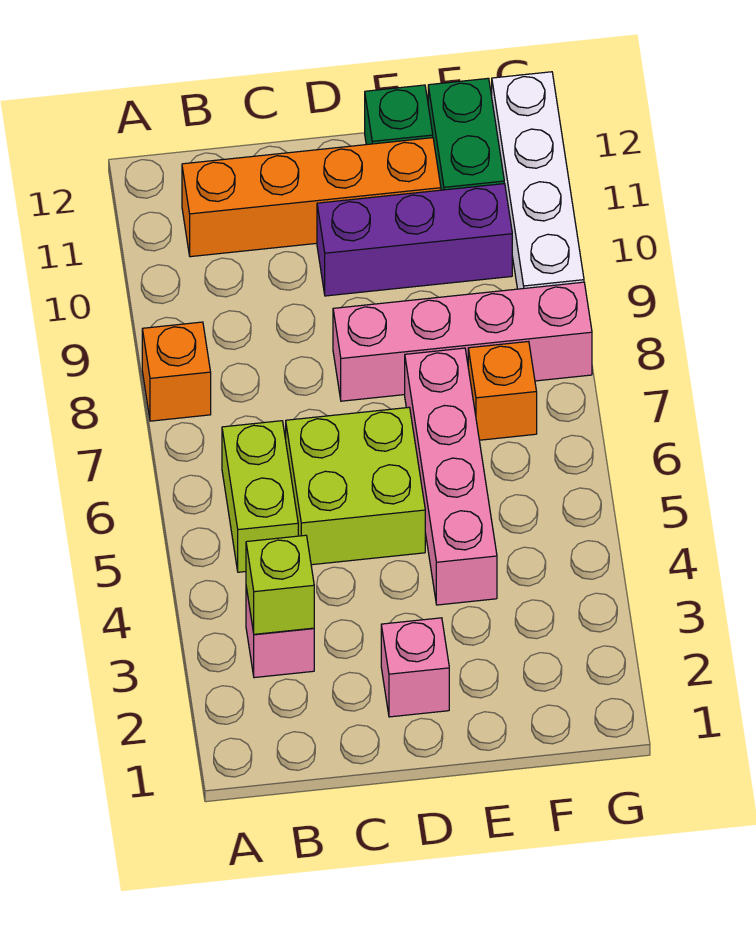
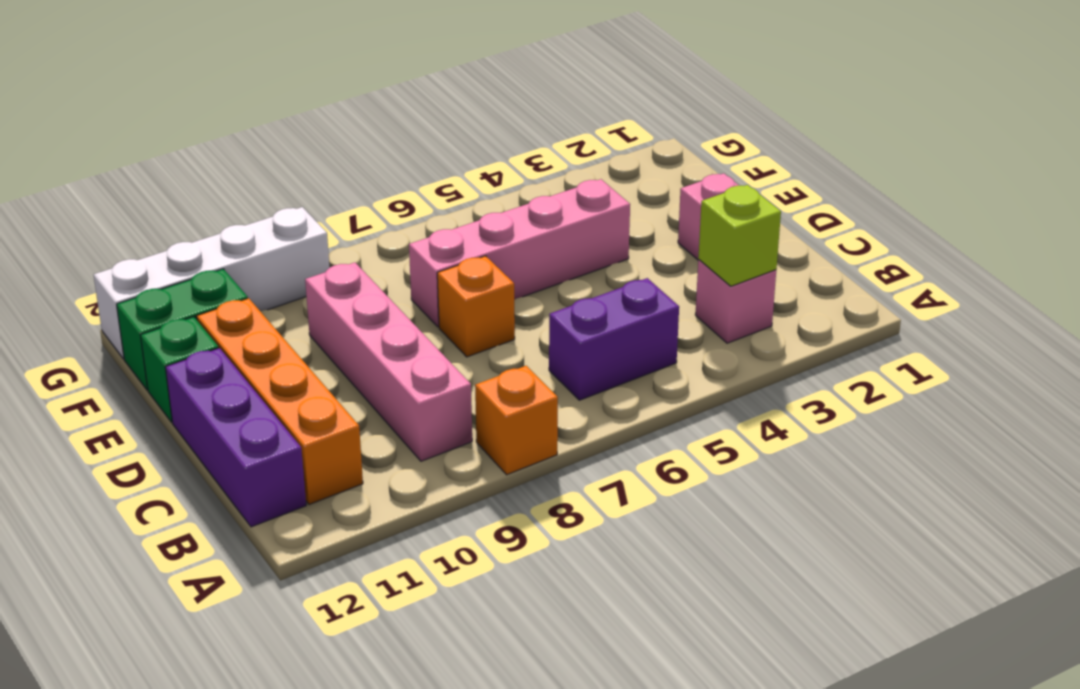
lime brick B5:B6 level 1 -> purple brick B5:B6 level 1
lime brick C5:D6 level 1 -> none
pink brick D8:G8 level 1 -> pink brick B9:E9 level 1
purple brick D10:F10 level 1 -> purple brick B12:D12 level 1
orange brick F7 level 1 -> orange brick D7 level 1

